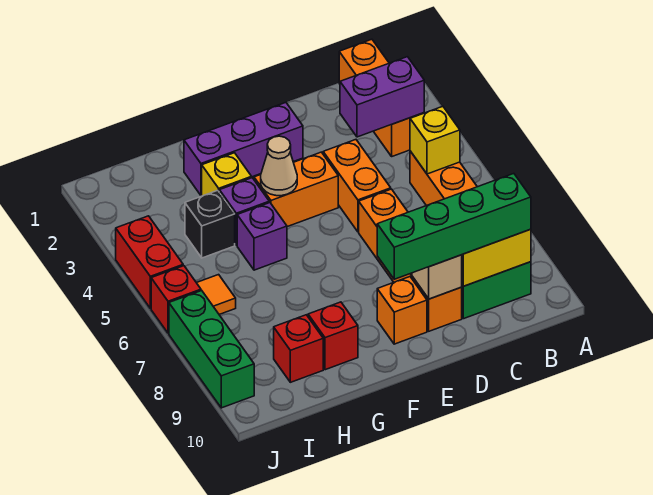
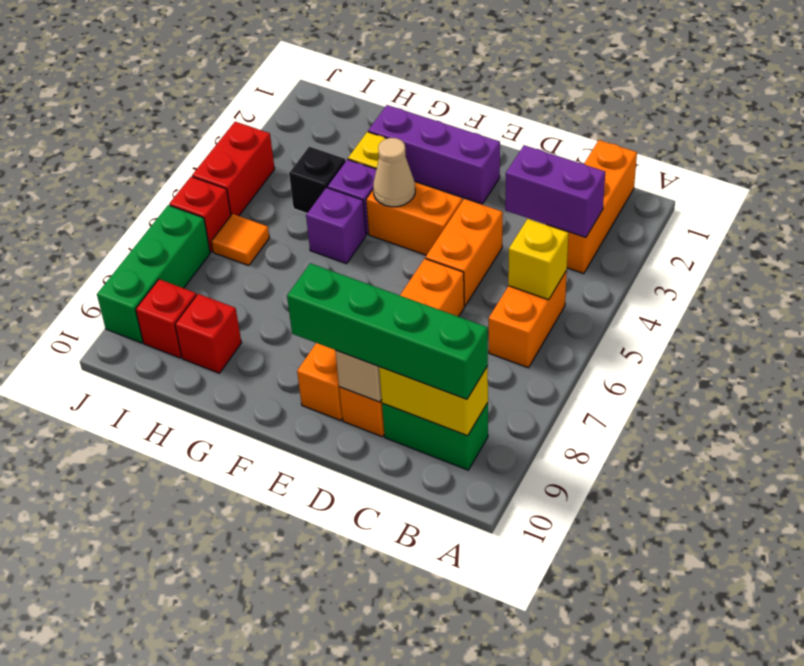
red brick G9 level 1 -> red brick I9 level 1

